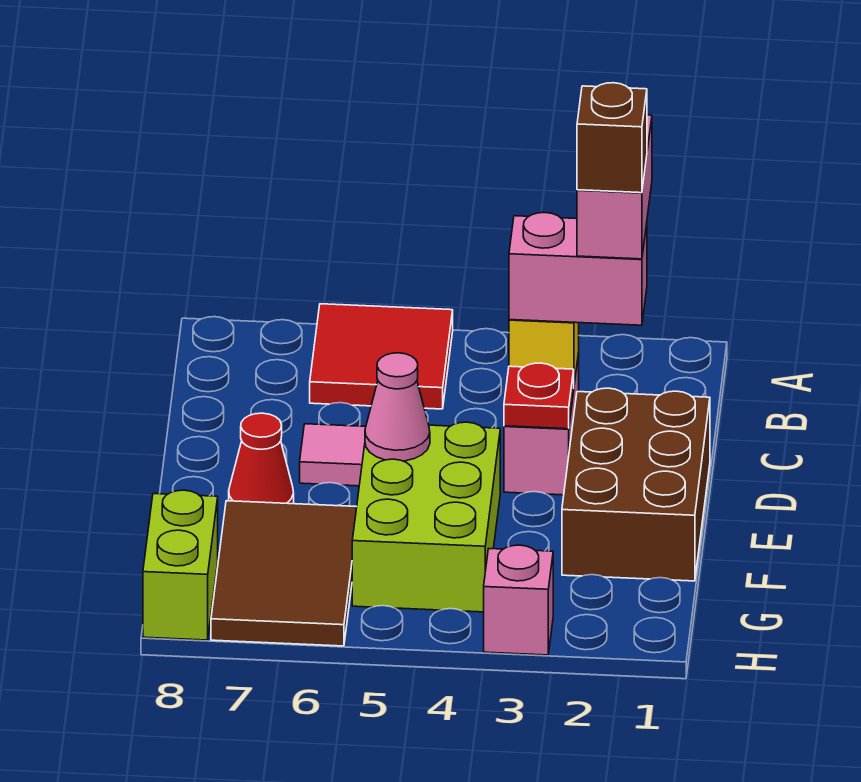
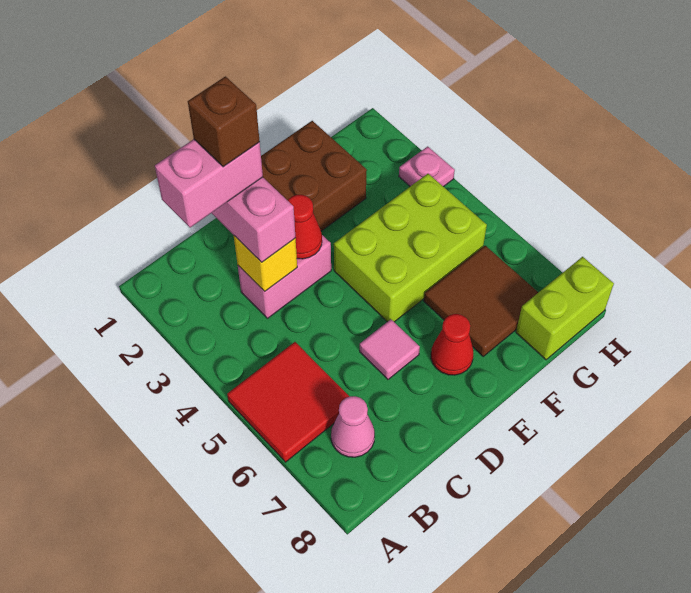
red plate D3 level 2 -> red cone D3 level 2
pink cone E5 level 2 -> pink cone B7 level 1
brown tile F6:H7 level 1 -> brown tile F6:G7 level 1
pink brick H3 level 1 -> pink plate H3 level 1

